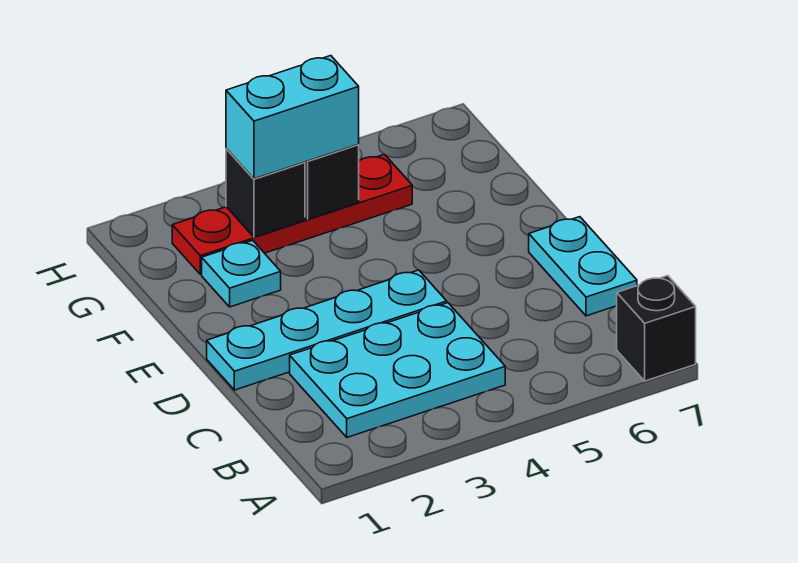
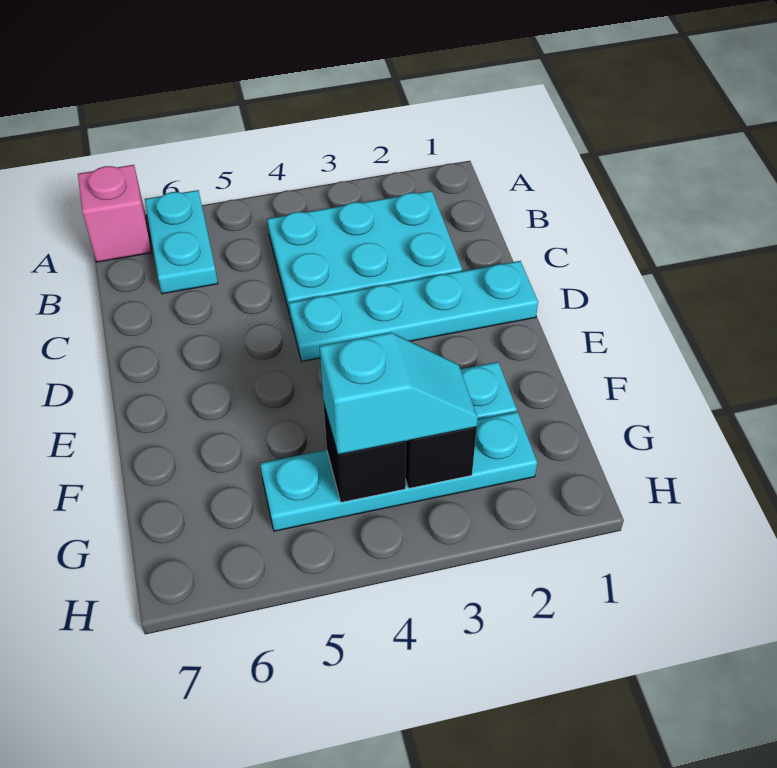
black brick A7 level 1 -> pink brick A7 level 1
cyan plate C7:D7 level 1 -> cyan plate A6:B6 level 1
red plate G2:G5 level 1 -> cyan plate G2:G5 level 1
cyan brick G3:G4 level 3 -> cyan slope G3:G4 level 3 top 4

